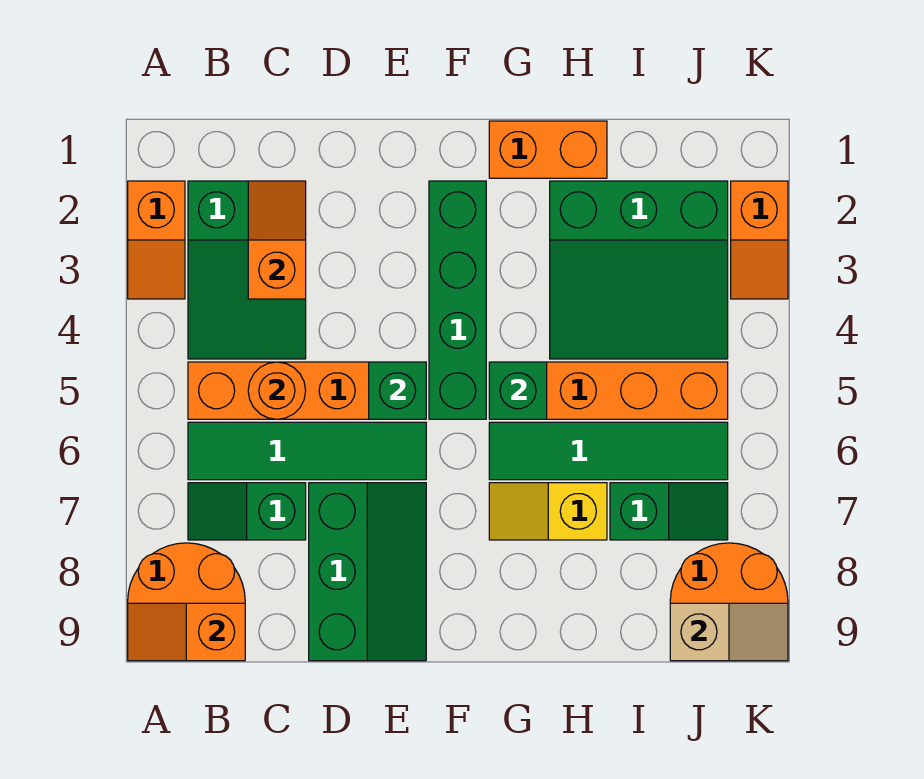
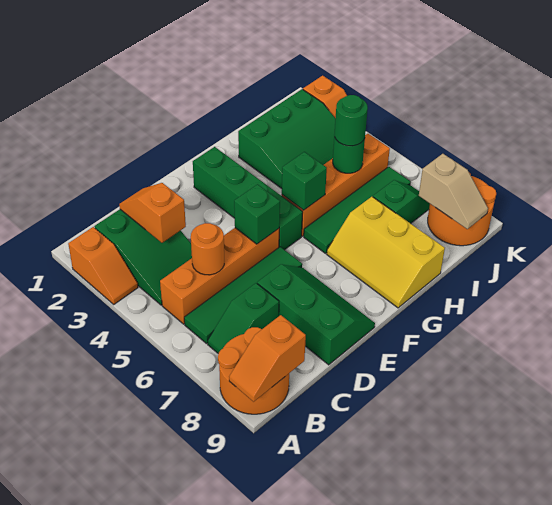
orange brick G1:H1 level 1 -> none
yellow slope G7:H7 level 1 top H -> yellow slope G7:H9 level 1 top H
none -> green round brick I5 level 2
none -> green round brick I5 level 3
tan slope J9:K9 level 2 top J -> tan slope J8:J9 level 2 top 8

